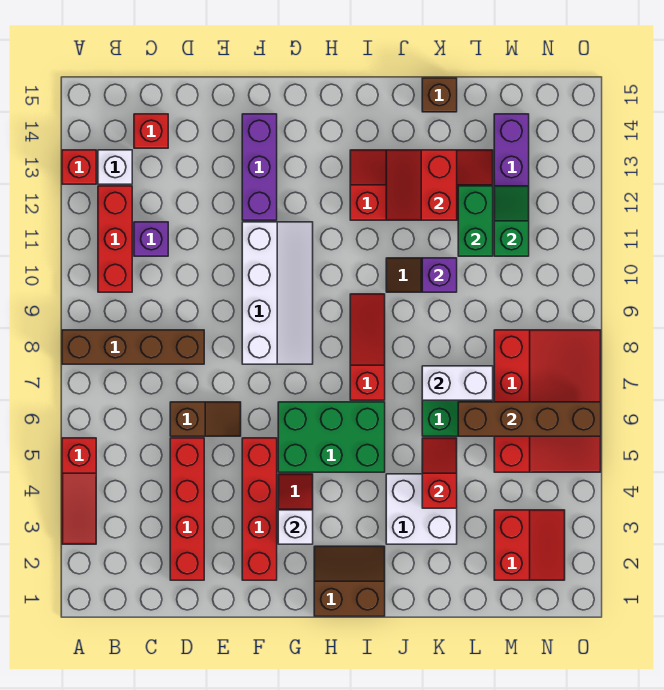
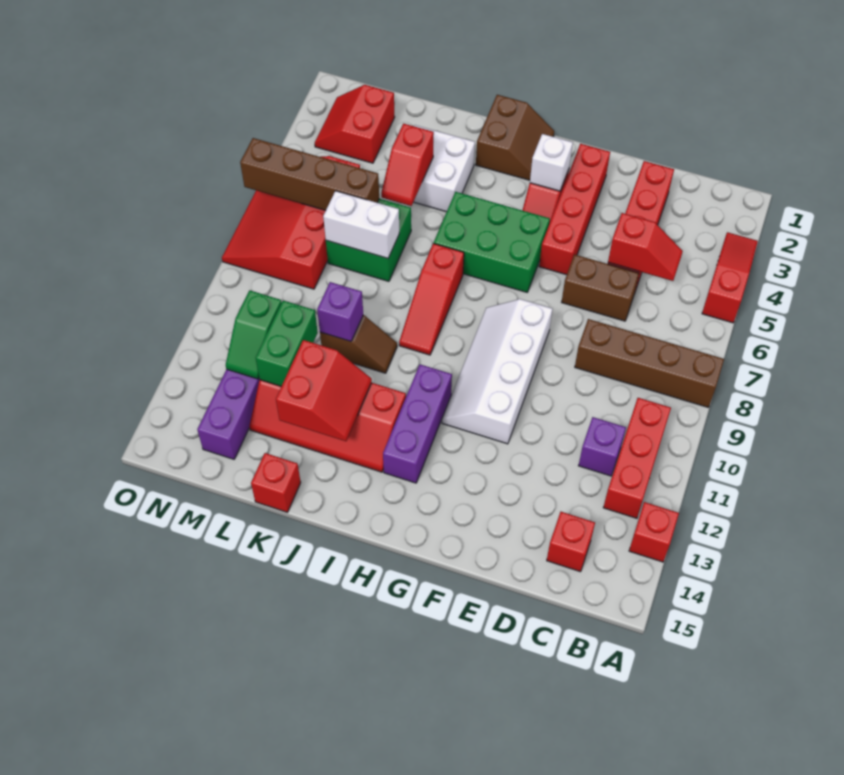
white brick B13 level 1 -> none
none -> red slope C5:D5 level 2 top D
brown slope D6:E6 level 1 top D -> brown brick D6:E6 level 1
purple brick F12:F14 level 1 -> purple brick H11:H13 level 1
brown slope H1:I2 level 1 top 1 -> brown slope H1:I2 level 1 top I
brown brick K15 level 1 -> red brick K15 level 1

